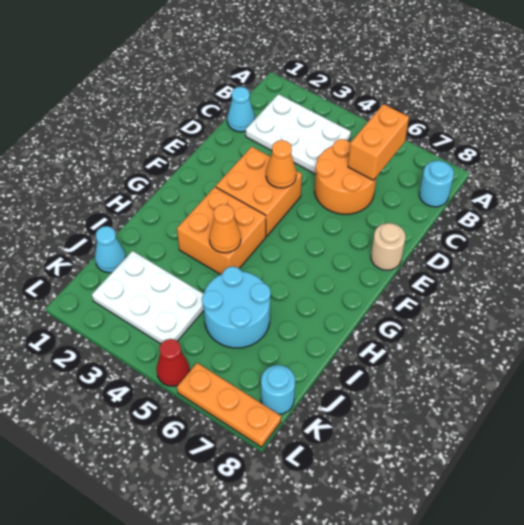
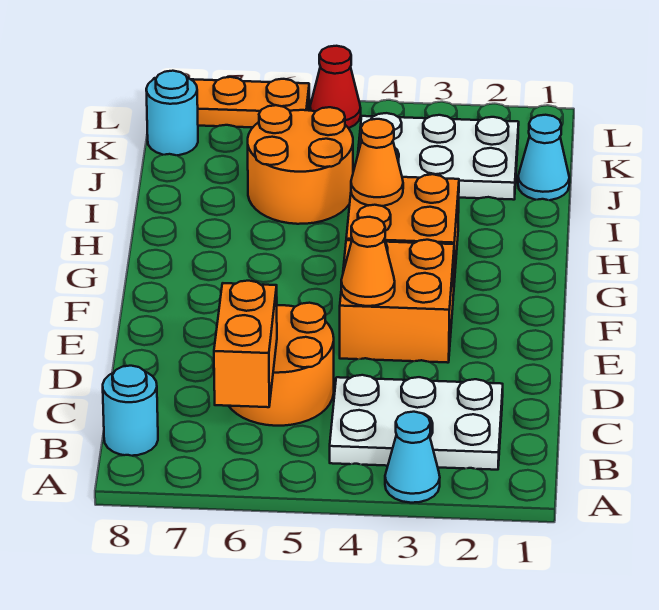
cyan cone C1 level 1 -> cyan cone A3 level 1
tan round brick E8 level 1 -> none
cyan round brick I5:J6 level 1 -> orange round brick I5:J6 level 1

